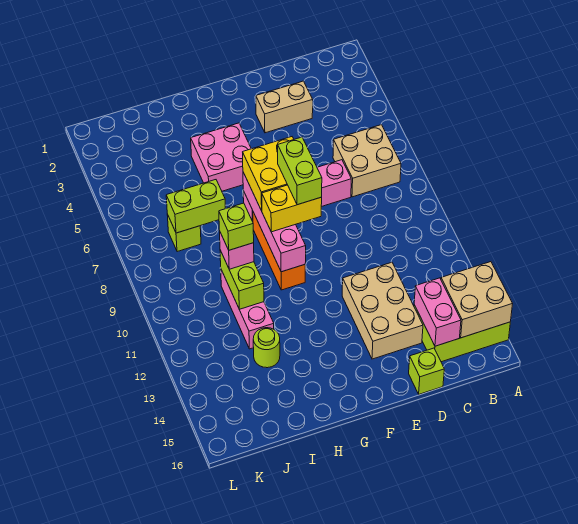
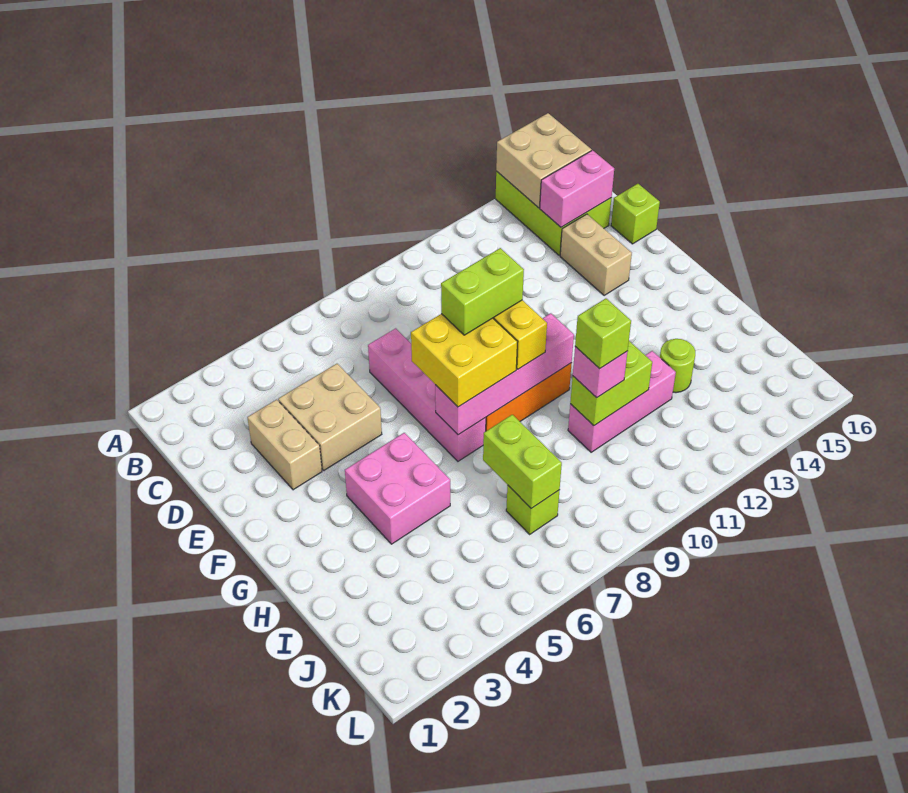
tan brick B6:C7 level 1 -> tan brick D4:E5 level 1
tan brick D12:E14 level 1 -> tan brick D14:E14 level 1

